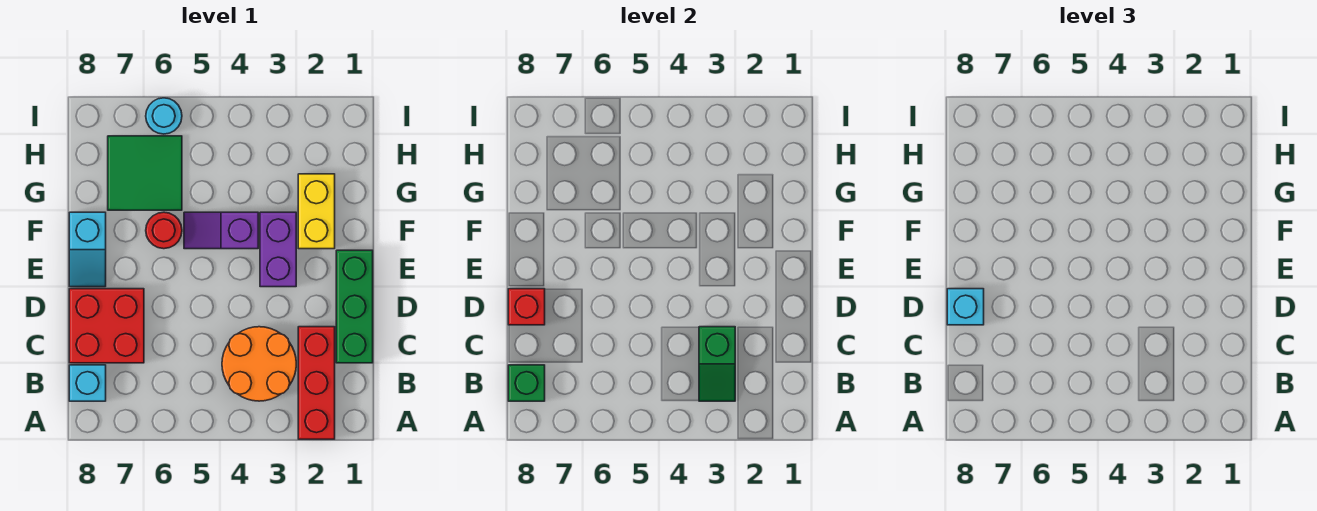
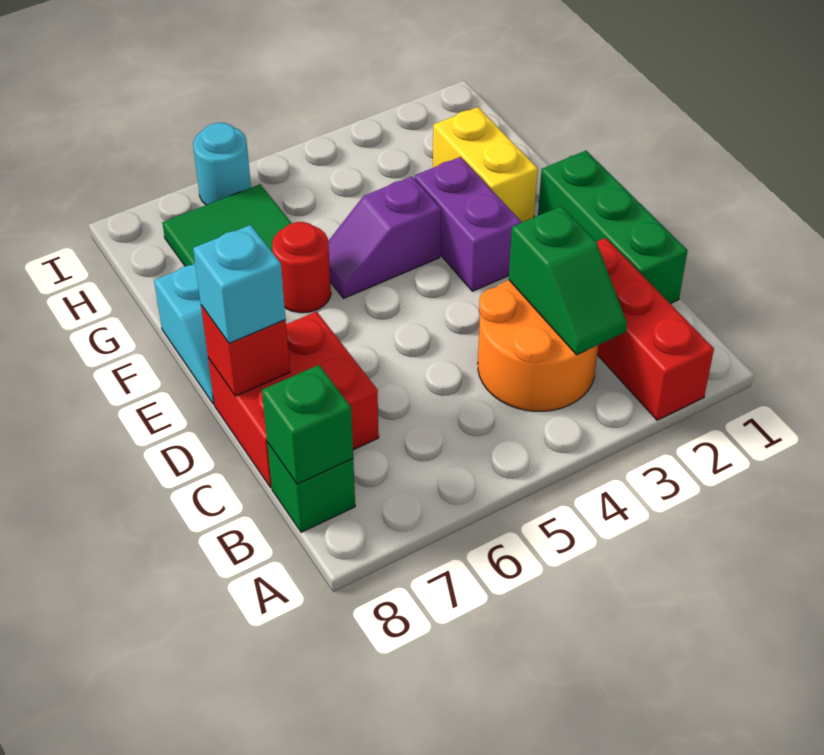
cyan brick B8 level 1 -> green brick B8 level 1

